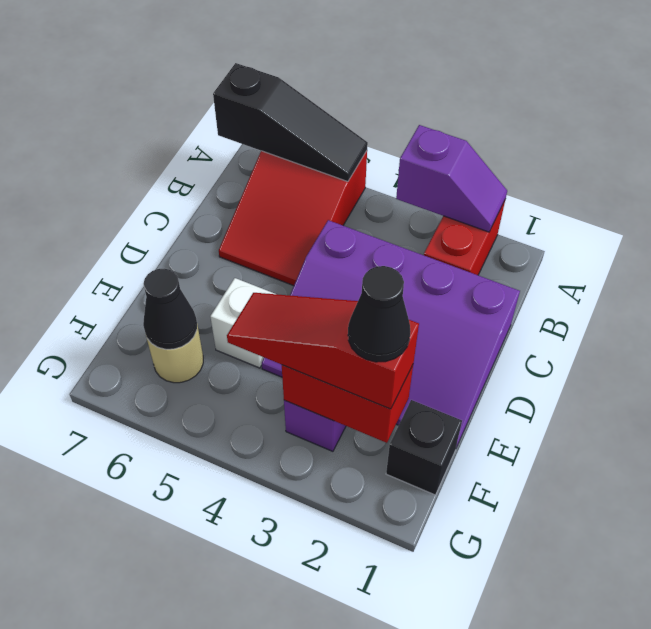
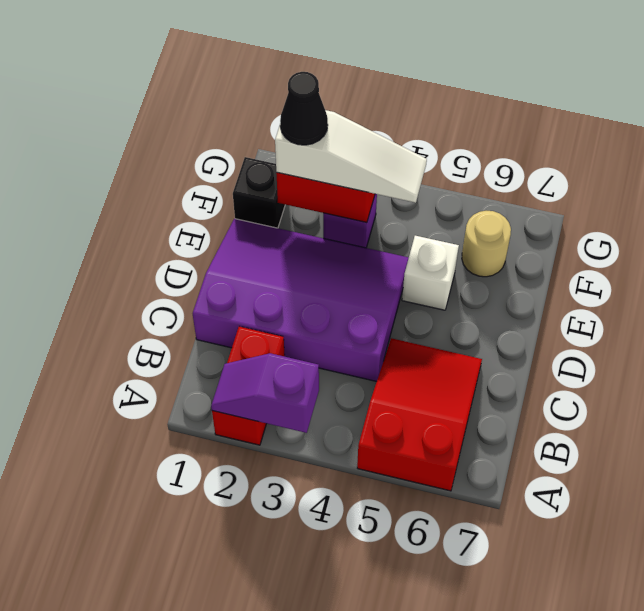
black slope A5:A7 level 2 top 7 -> none
red slope F2:F4 level 3 top 2 -> white slope F2:F4 level 3 top 2
black cone F6 level 2 -> none

